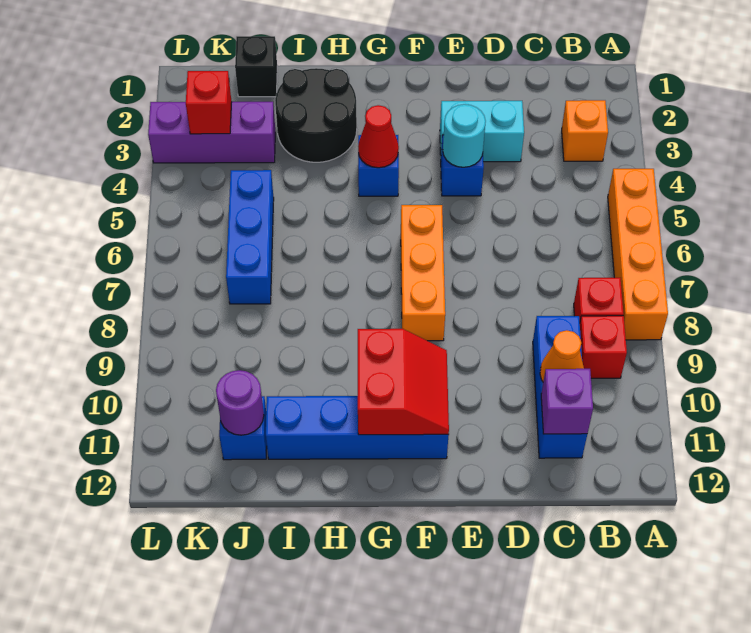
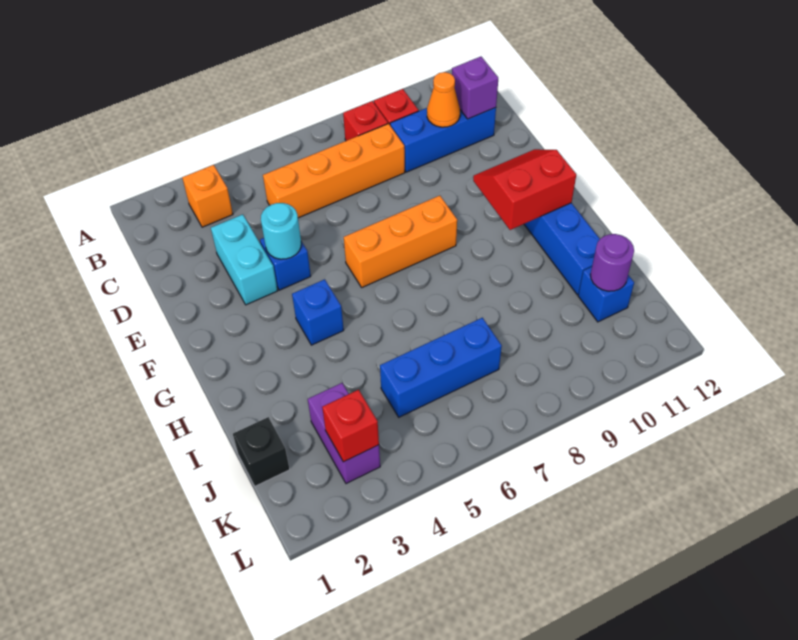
orange brick A5:A8 level 1 -> orange brick C5:C8 level 1
red cone G4 level 2 -> none
black round brick H2:I3 level 1 -> none
purple brick J3:L3 level 1 -> purple brick J3:K3 level 1

